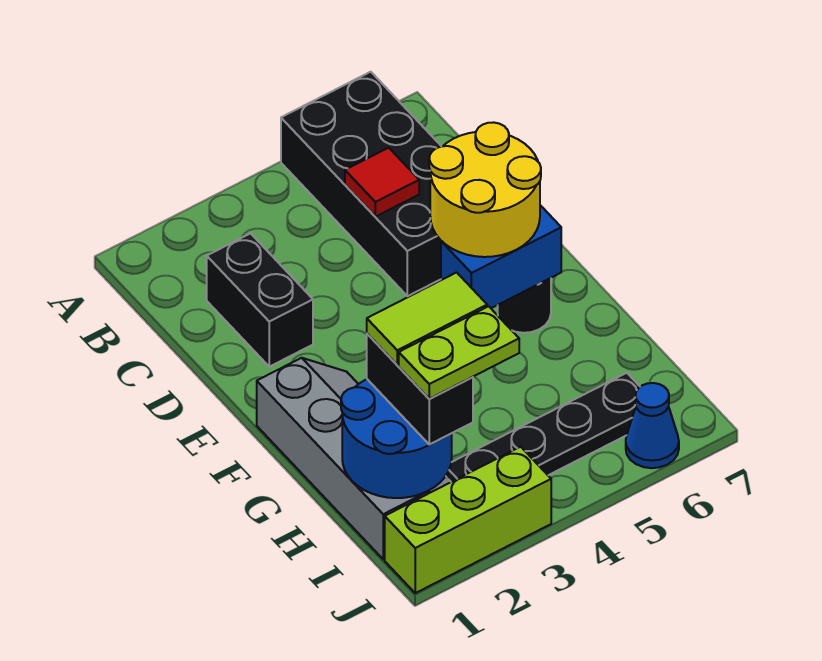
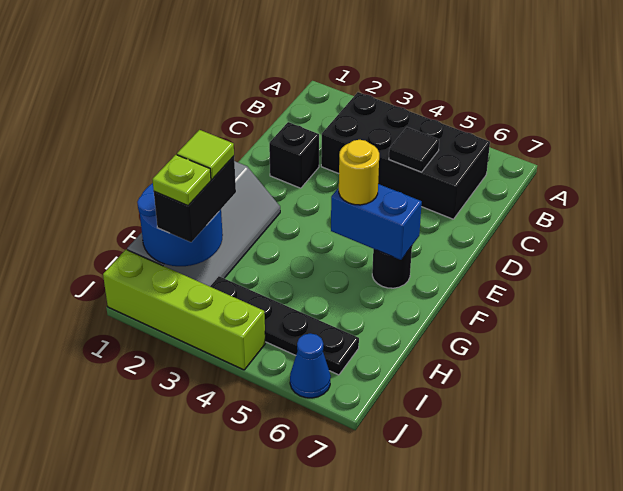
black brick A5:D6 level 1 -> black brick B3:C6 level 1
black brick C2:D2 level 1 -> black brick D2 level 1
red tile C5 level 2 -> black tile C5 level 2
yellow round brick E5:F6 level 3 -> yellow round brick F5 level 3
lime tile H2:H3 level 4 -> lime tile H2 level 4
lime plate I2:I3 level 4 -> lime plate I2 level 4
lime brick J1:J3 level 1 -> lime brick J1:J4 level 1

